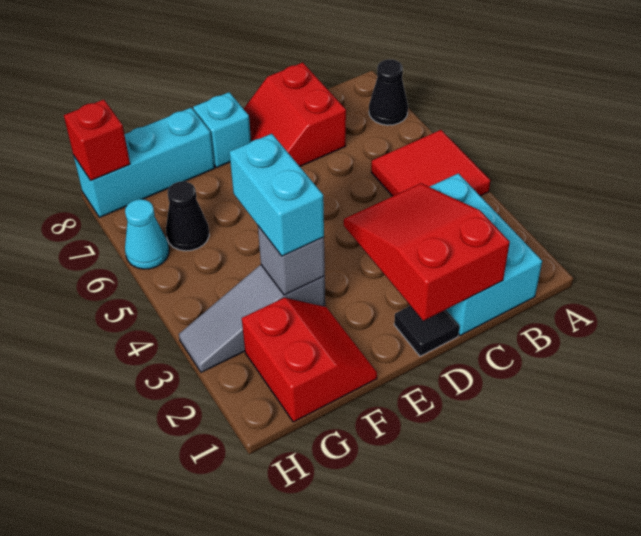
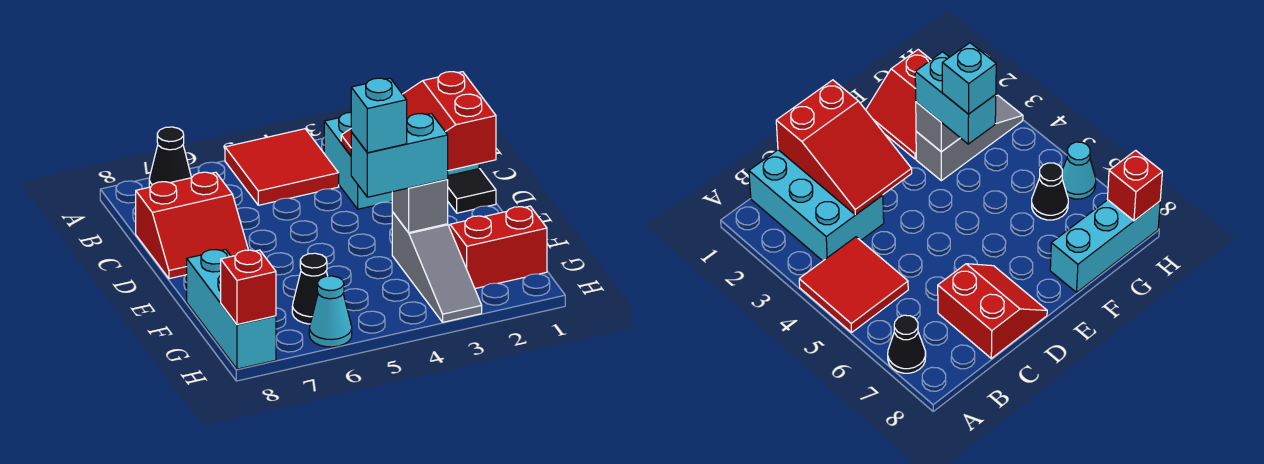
cyan brick E8 level 1 -> cyan brick F4 level 4

